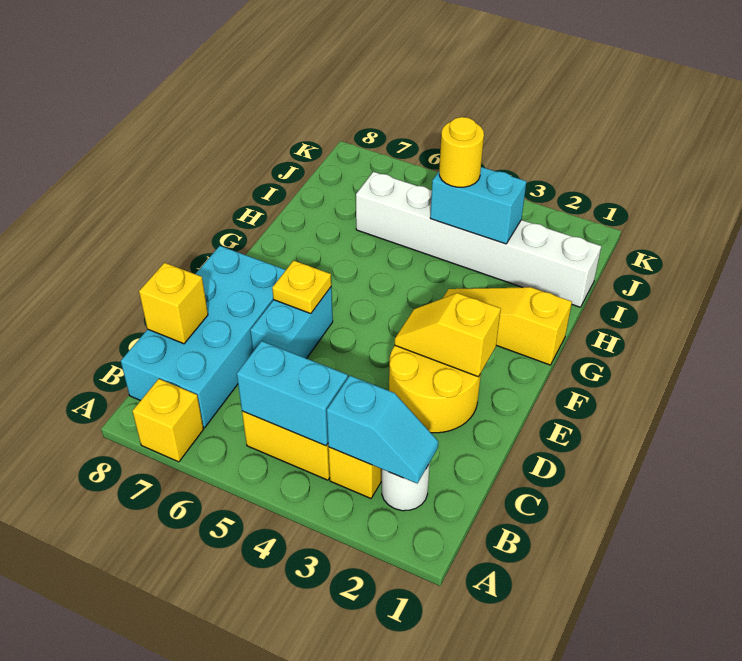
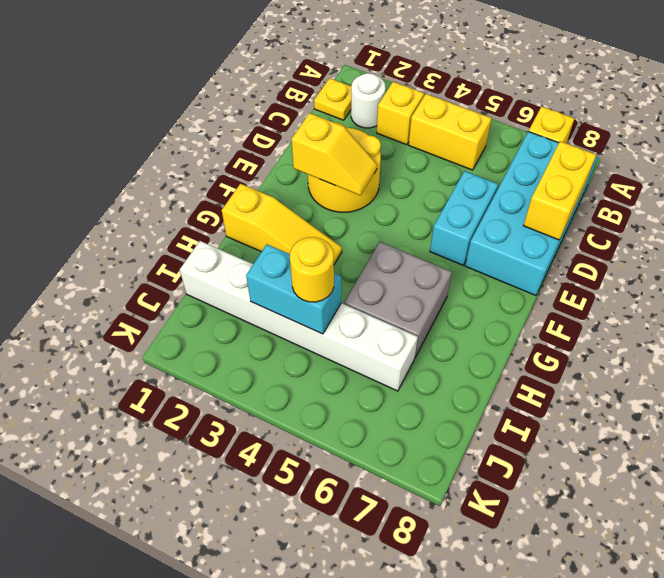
cyan slope B2:B3 level 2 top 3 -> none
cyan brick B4:B5 level 2 -> none
yellow brick C8 level 2 -> yellow brick C8:D8 level 2
yellow plate E6 level 2 -> yellow plate B1 level 1
none -> grey brick G5:H6 level 1

